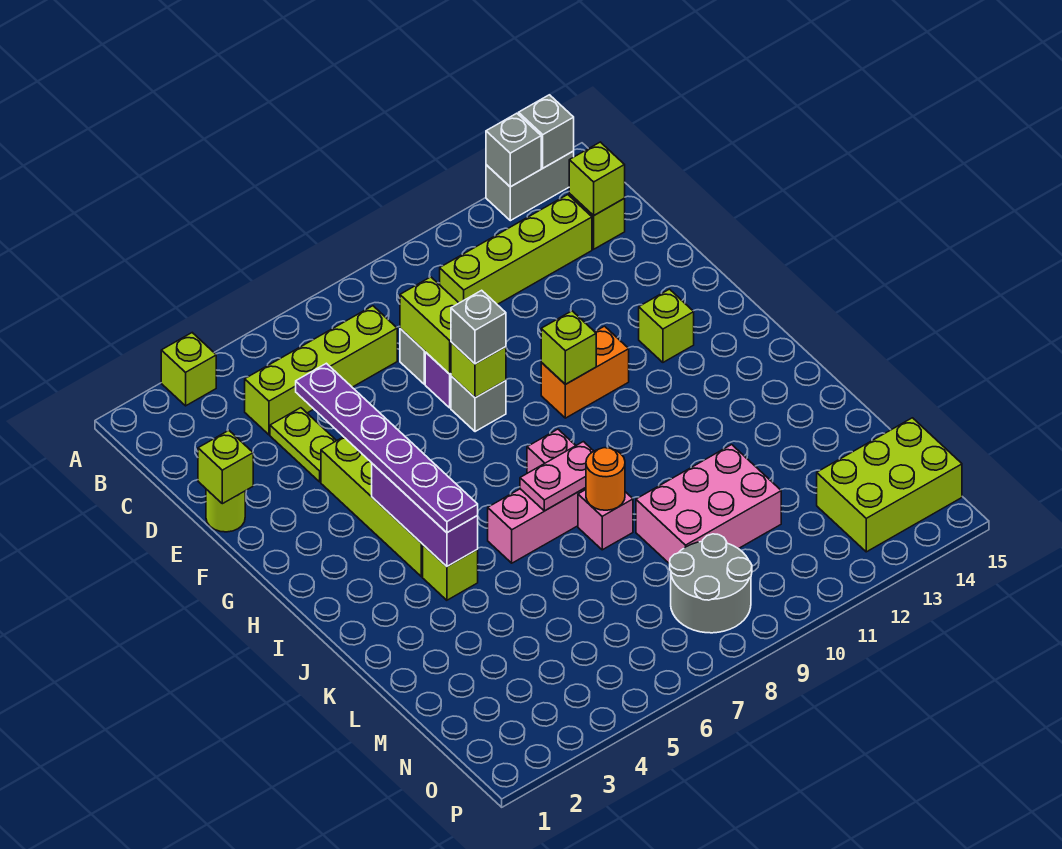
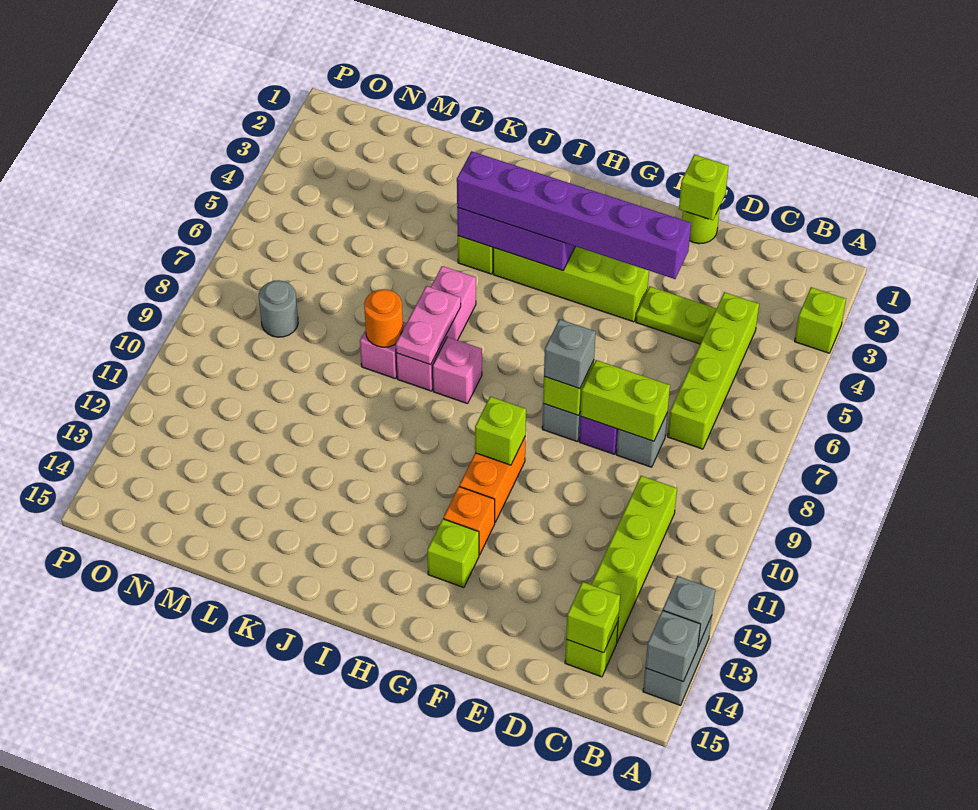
purple plate E4:J4 level 3 -> purple brick E4:J4 level 3
none -> orange brick G12 level 1
pink brick L9:M11 level 1 -> none
grey round brick N8:O9 level 1 -> grey round brick N8 level 1
lime brick N13:O15 level 1 -> none

